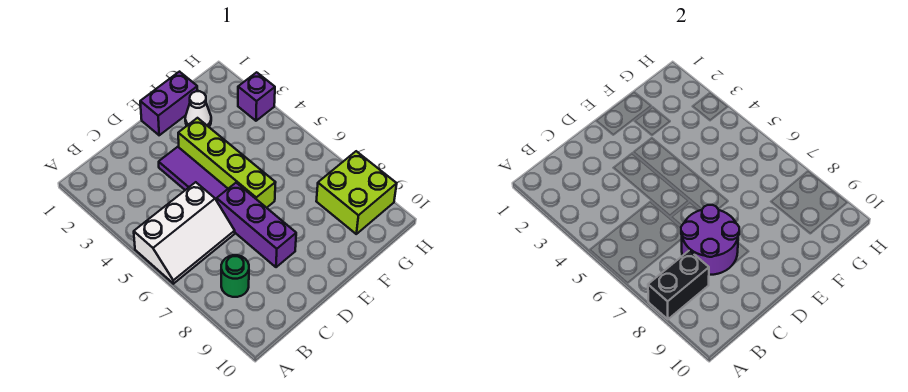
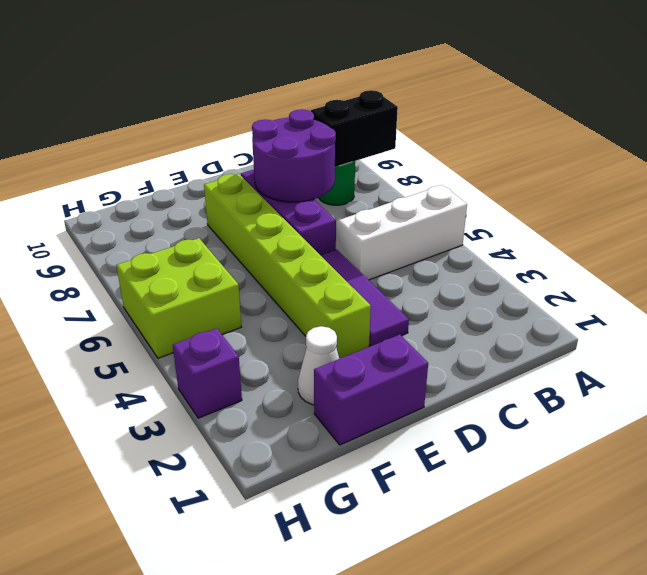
lime brick E3:E6 level 1 -> lime brick E3:E8 level 1
lime brick G8:H9 level 1 -> lime brick G5:H6 level 1

